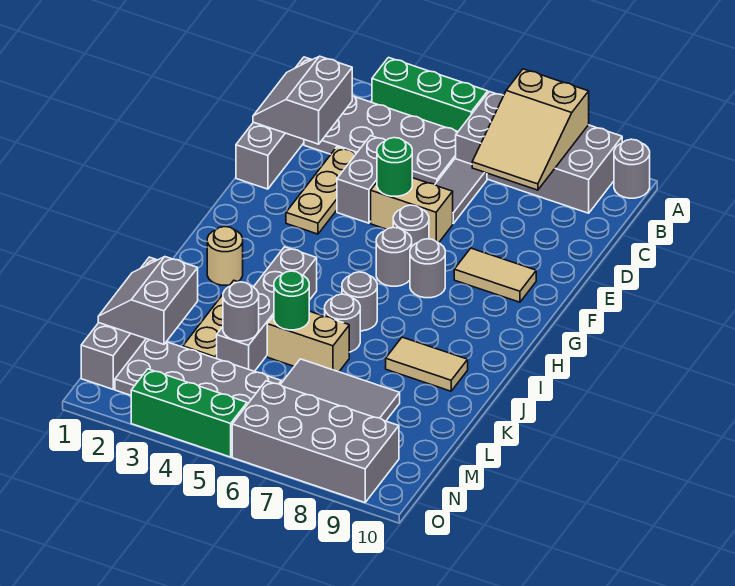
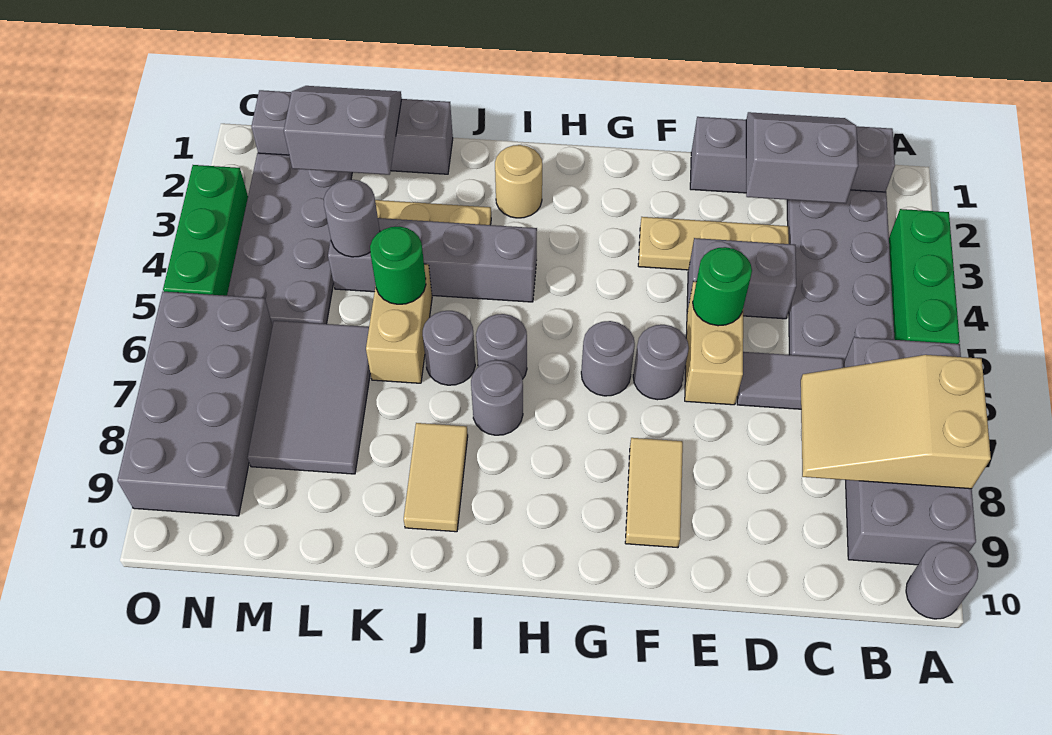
grey round brick G7 level 1 -> grey round brick I7 level 1

